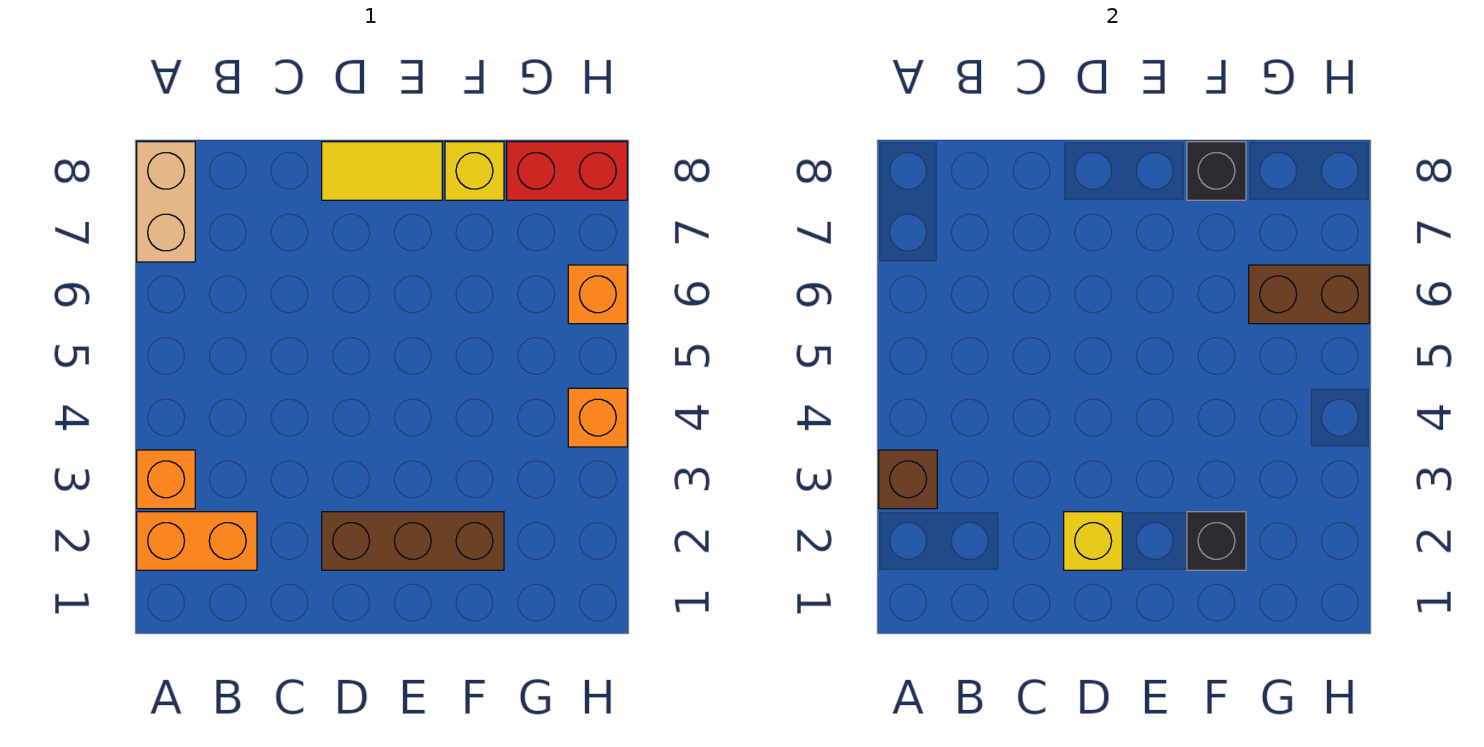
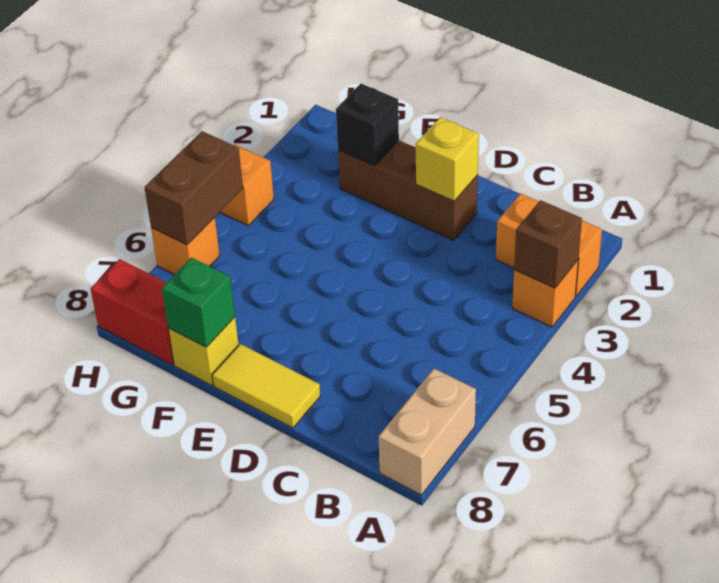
black brick F8 level 2 -> green brick F8 level 2
brown brick G6:H6 level 2 -> brown brick H5:H6 level 2

